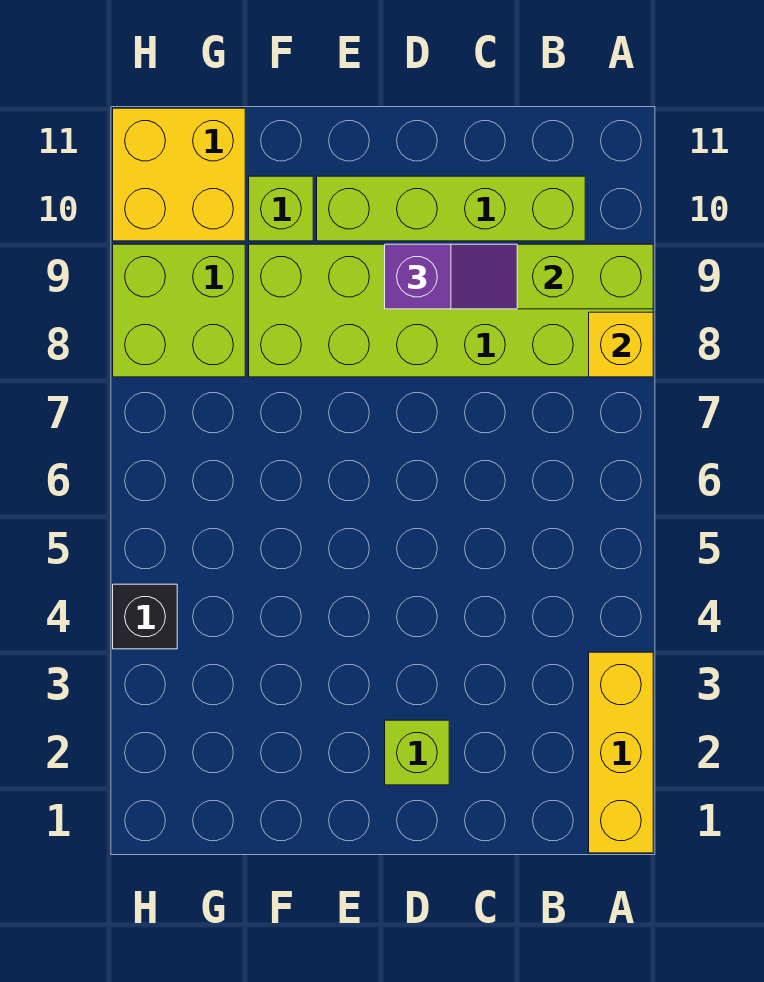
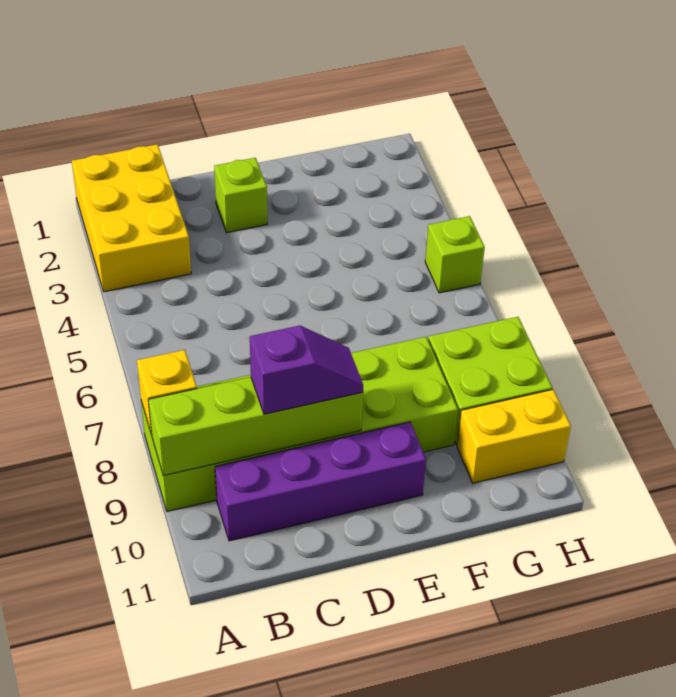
yellow brick A1:A3 level 1 -> yellow brick A1:B3 level 1
lime brick B10:E10 level 1 -> purple brick B10:E10 level 1
purple slope C9:D9 level 3 top D -> purple slope C9:D9 level 3 top C
lime brick F10 level 1 -> lime brick H5 level 1
yellow brick G10:H11 level 1 -> yellow brick G10:H10 level 1
black brick H4 level 1 -> none

